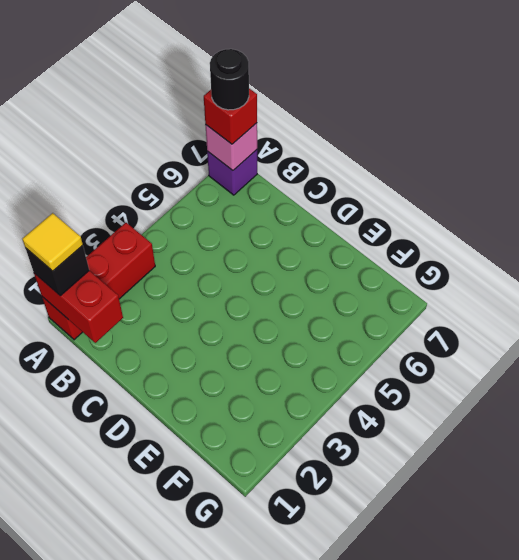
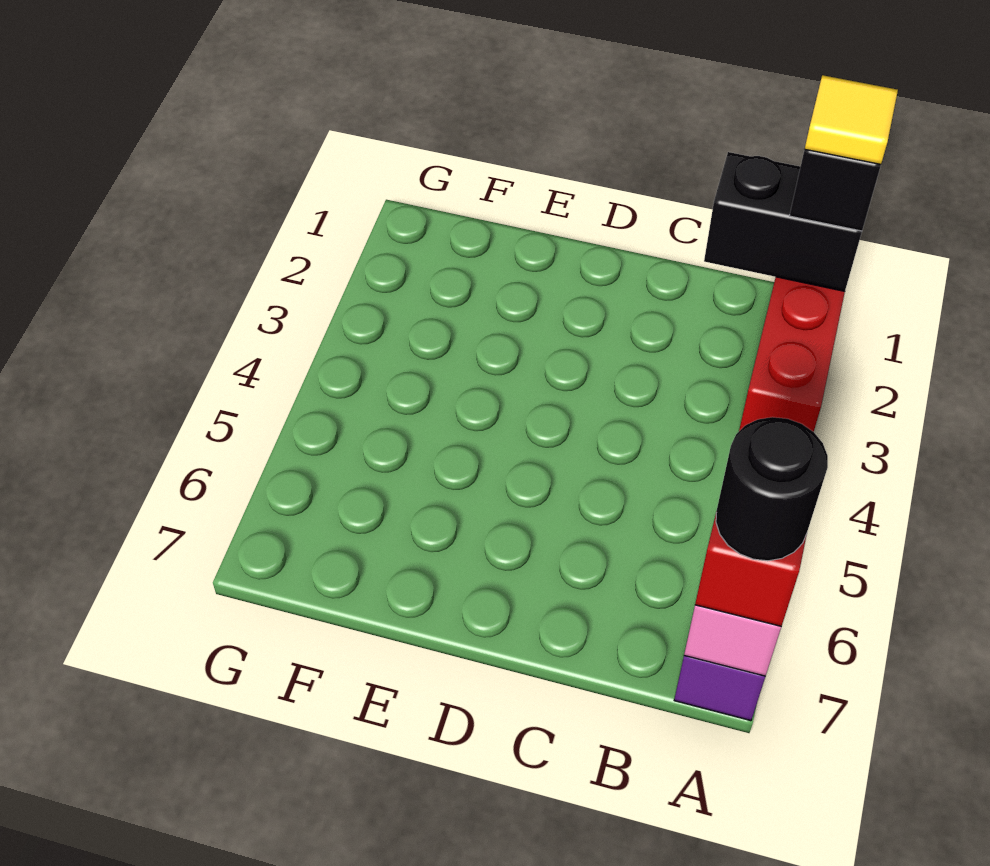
red brick A1:B1 level 2 -> black brick A1:B1 level 2

